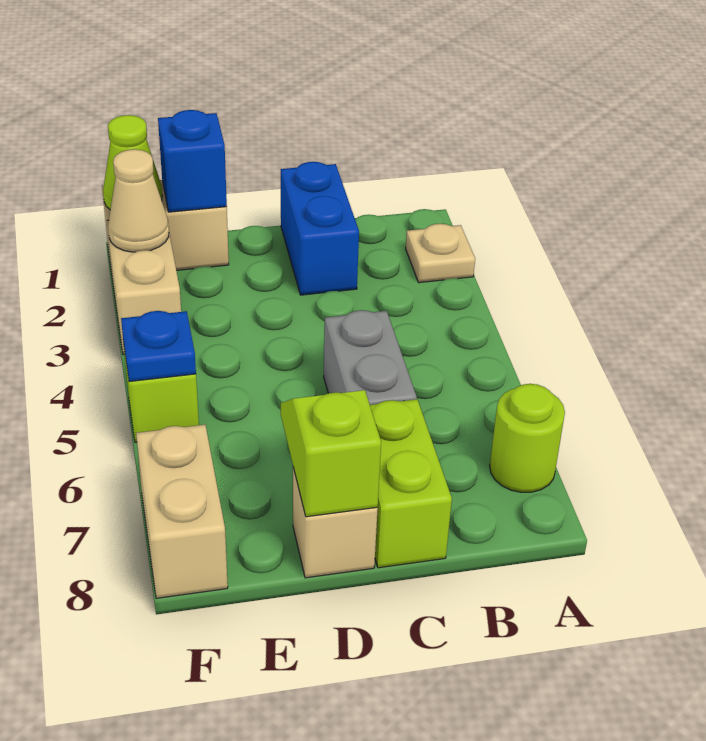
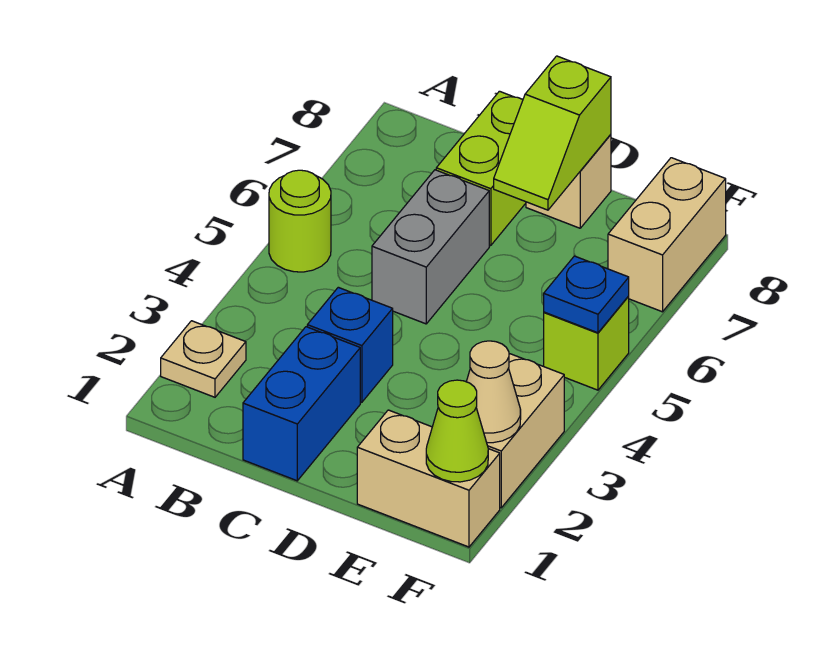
lime round brick A7 level 1 -> lime round brick A5 level 1
blue brick E1 level 2 -> blue brick C3 level 1

